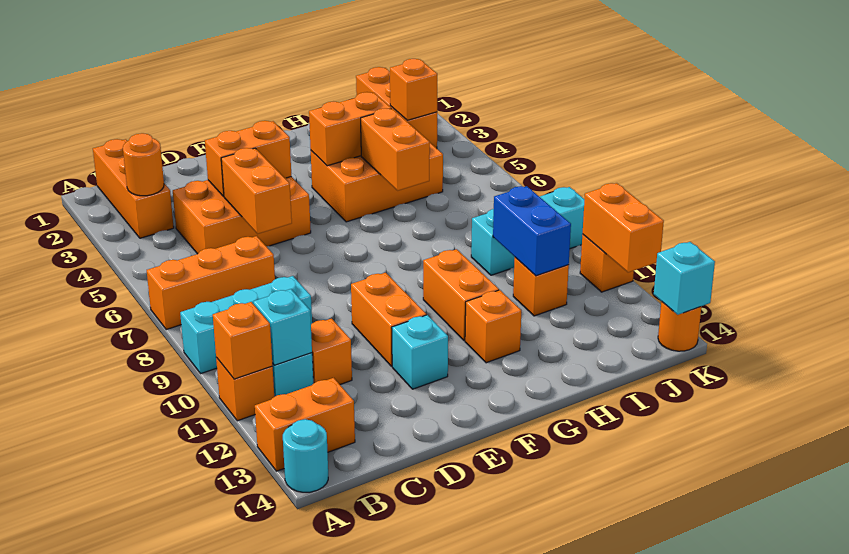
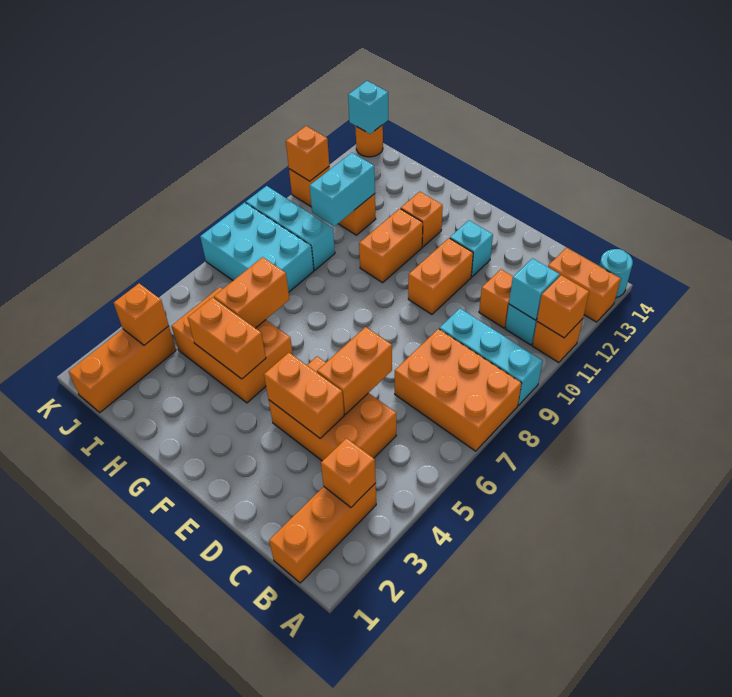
orange brick A7:C7 level 1 -> orange brick A7:C8 level 1
orange round brick B3 level 2 -> orange brick B3 level 2
none -> cyan brick I7:K8 level 1
blue brick I10:I11 level 2 -> cyan brick I10:I11 level 2
orange brick K11:K12 level 2 -> orange brick K11 level 2

